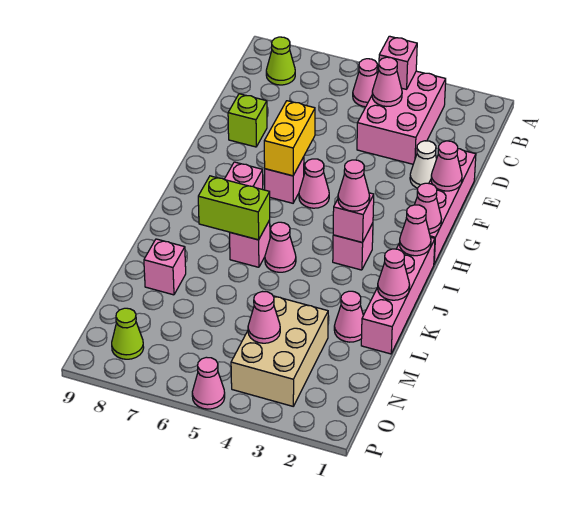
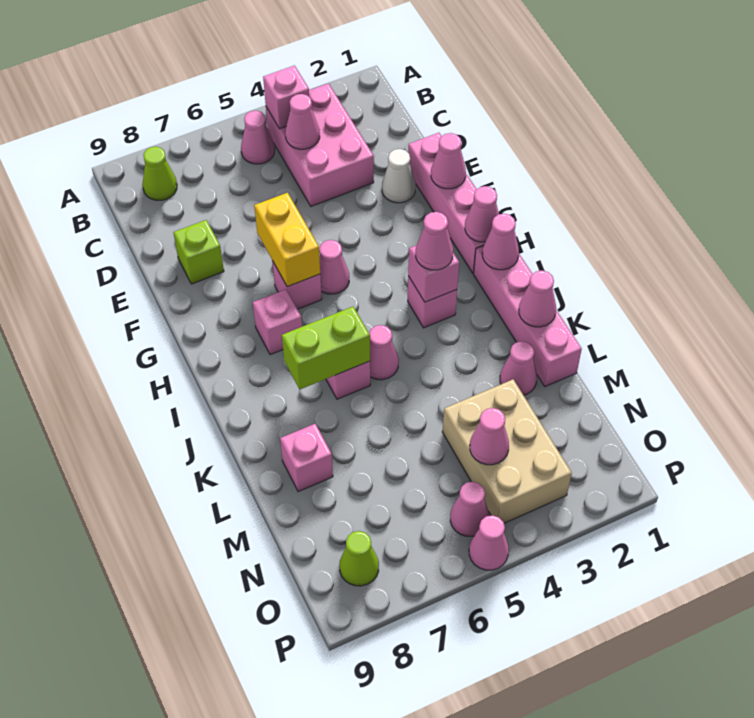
none -> pink cone O5 level 1

